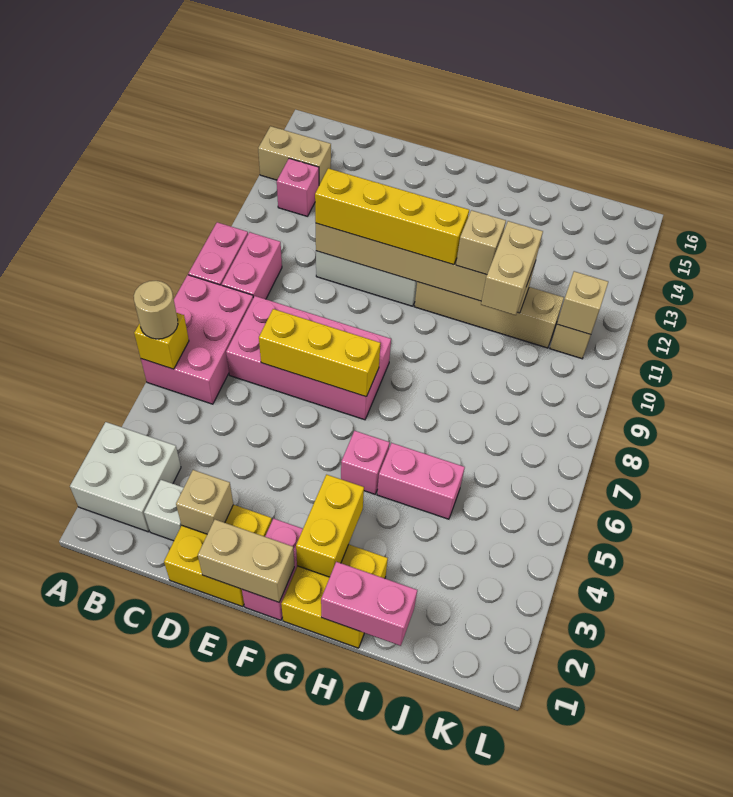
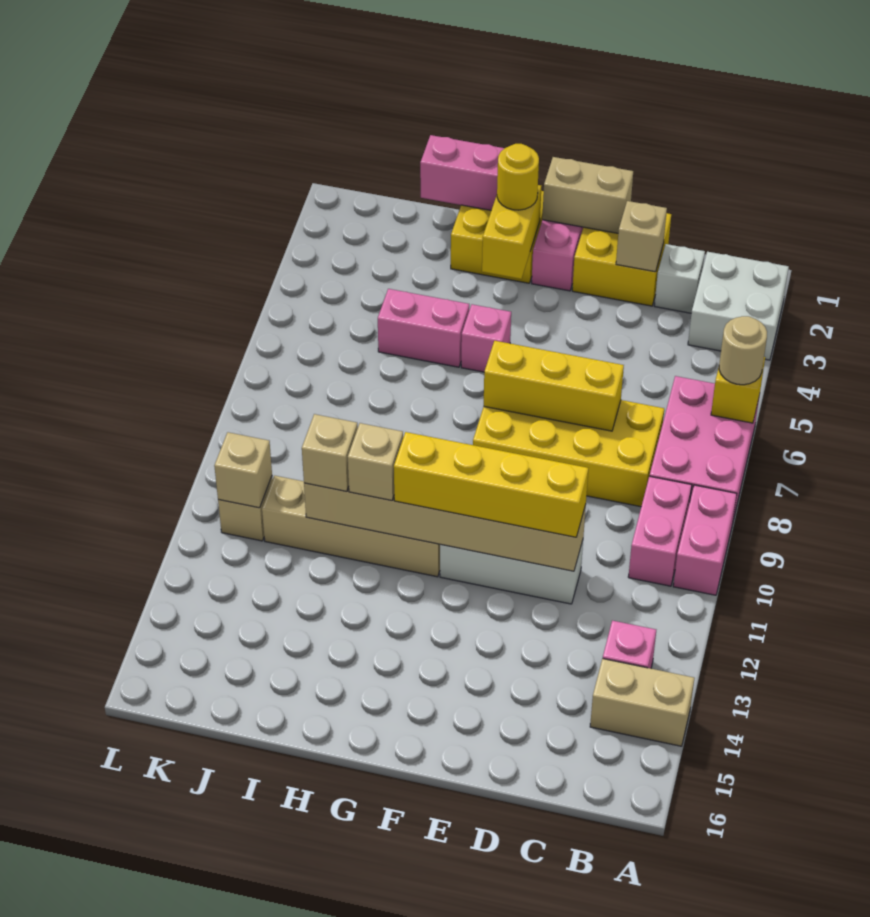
pink brick C7:F8 level 1 -> yellow brick C7:F8 level 1
none -> yellow round brick G2 level 3
tan brick I10:I11 level 3 -> tan brick I11 level 3

